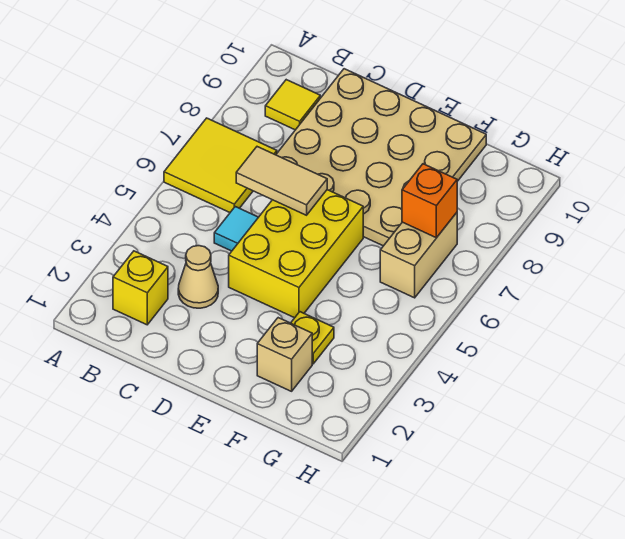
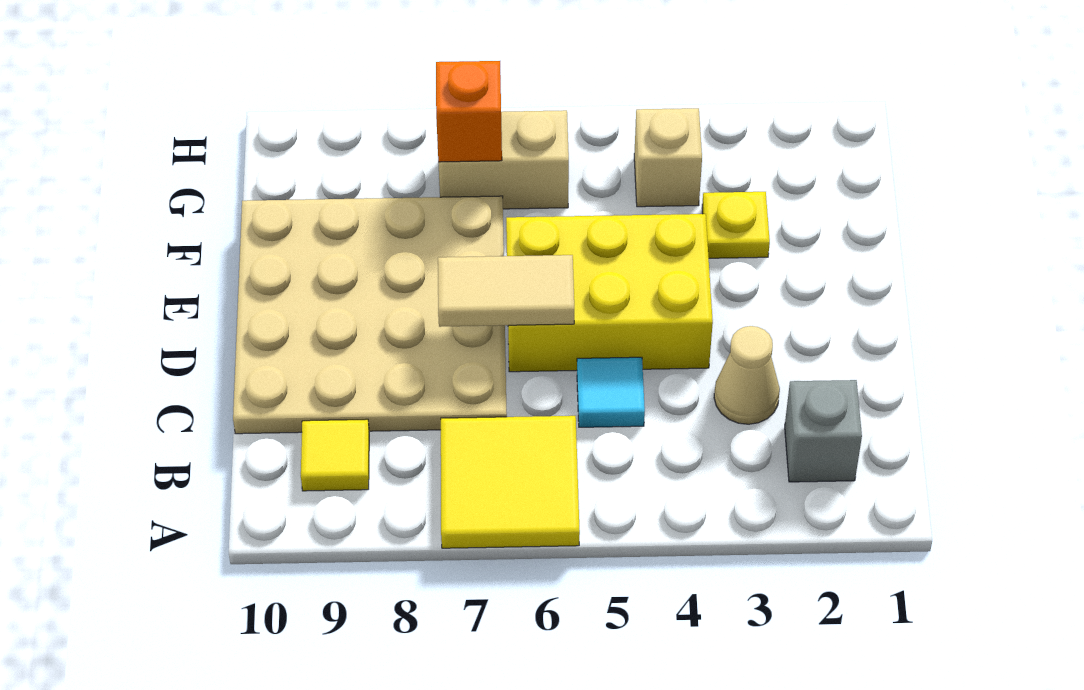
yellow brick B2 level 1 -> grey brick B2 level 1
tan tile C6:D6 level 2 -> tan tile D6:D7 level 2
tan brick F2 level 1 -> tan brick G4 level 1

